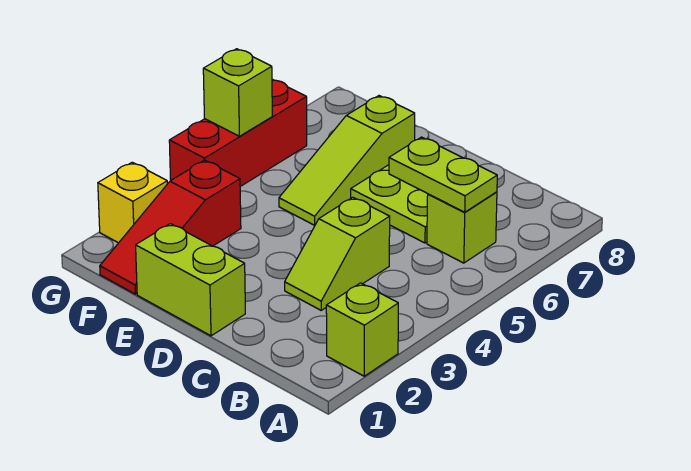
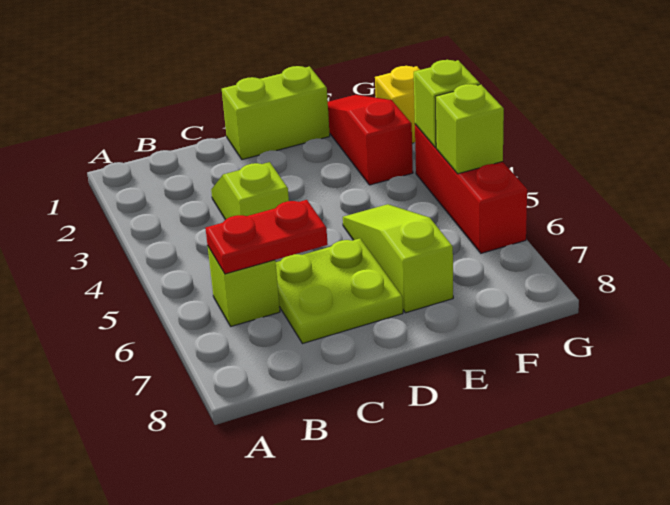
lime brick A2 level 1 -> lime brick G4 level 2
lime plate B6:C6 level 2 -> red plate B6:C6 level 2

